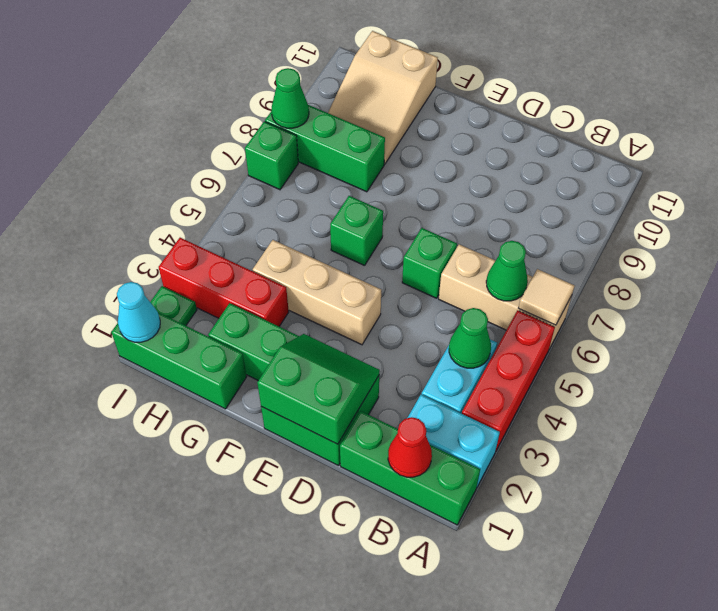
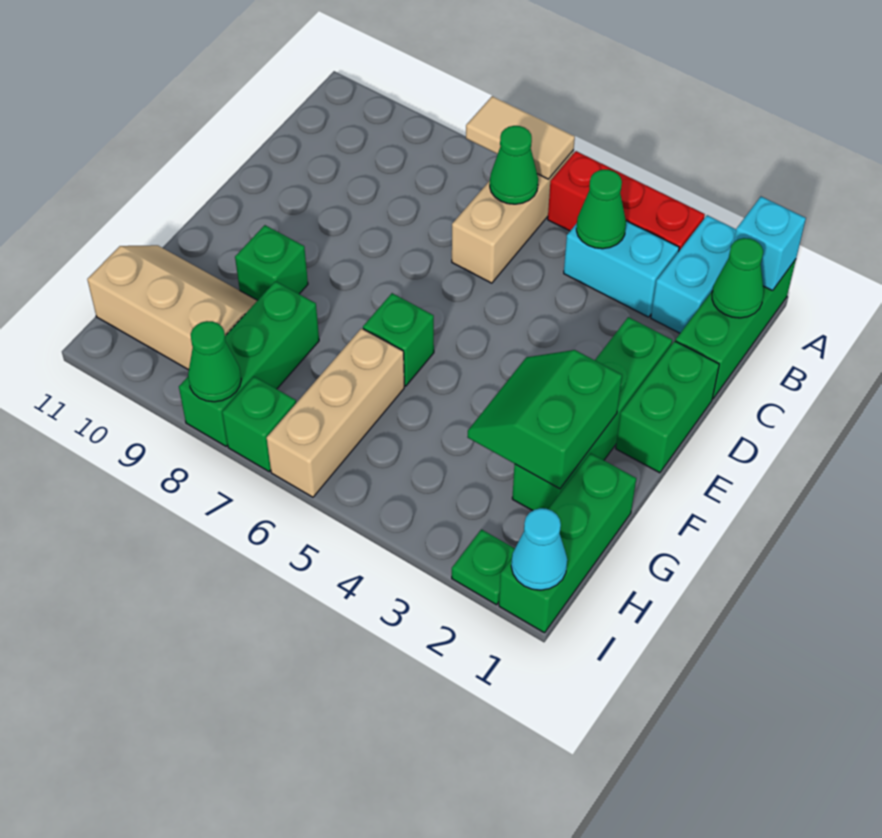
none -> cyan brick A1 level 2
tan tile A6 level 2 -> tan tile A6:A7 level 2
red cone B1 level 2 -> green cone B1 level 2
green slope D1:E2 level 2 top 1 -> green slope F2:G3 level 2 top 2
green brick D6 level 1 -> green brick F9 level 1
tan brick E4:G4 level 1 -> tan brick G6:I6 level 1
red brick G3:I3 level 1 -> none
tan slope G9:H11 level 1 top 11 -> tan slope G9:H11 level 1 top H

